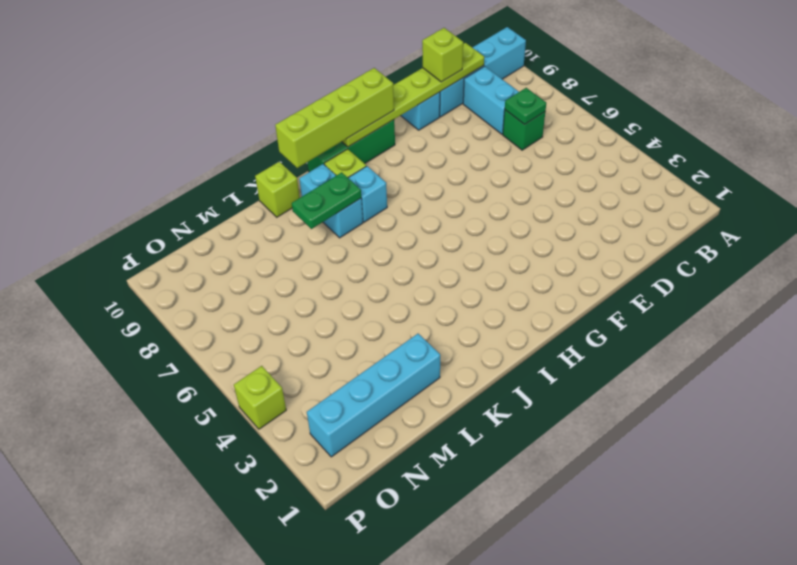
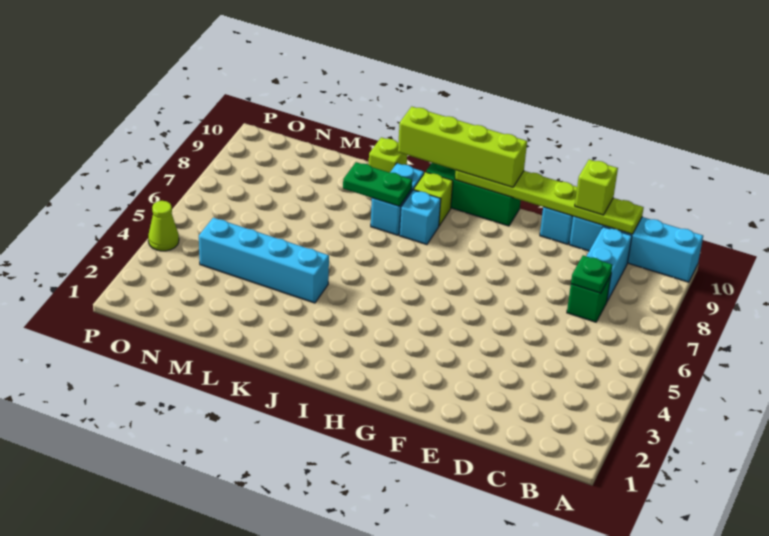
cyan brick L2:O2 level 1 -> cyan brick K4:N4 level 1
lime brick P4 level 1 -> lime cone P4 level 1

